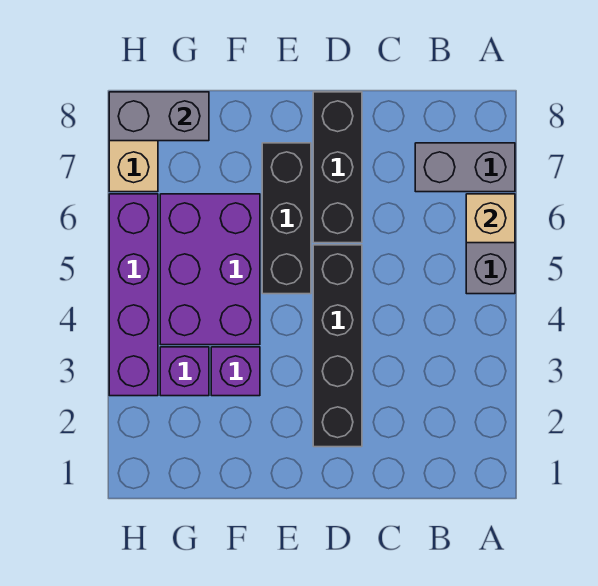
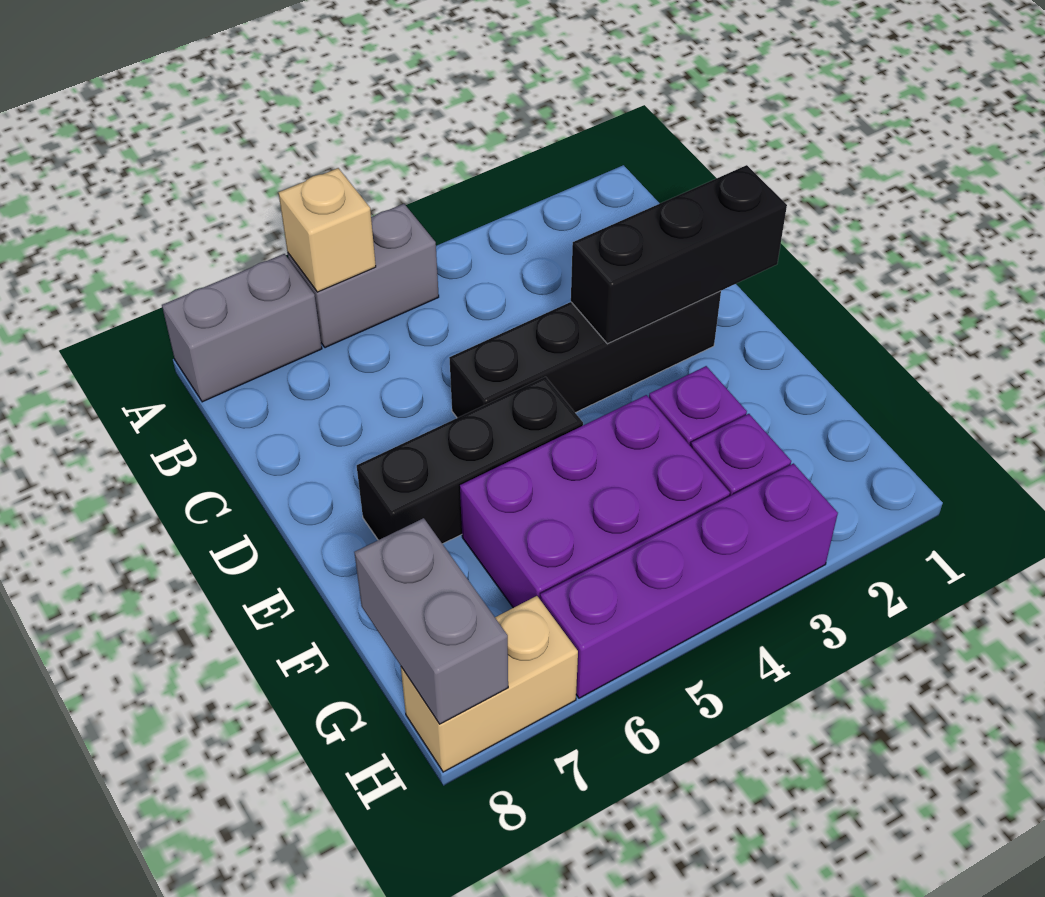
grey brick A7:B7 level 1 -> grey brick A7:A8 level 1
black brick D6:D8 level 1 -> black brick D1:D3 level 2

